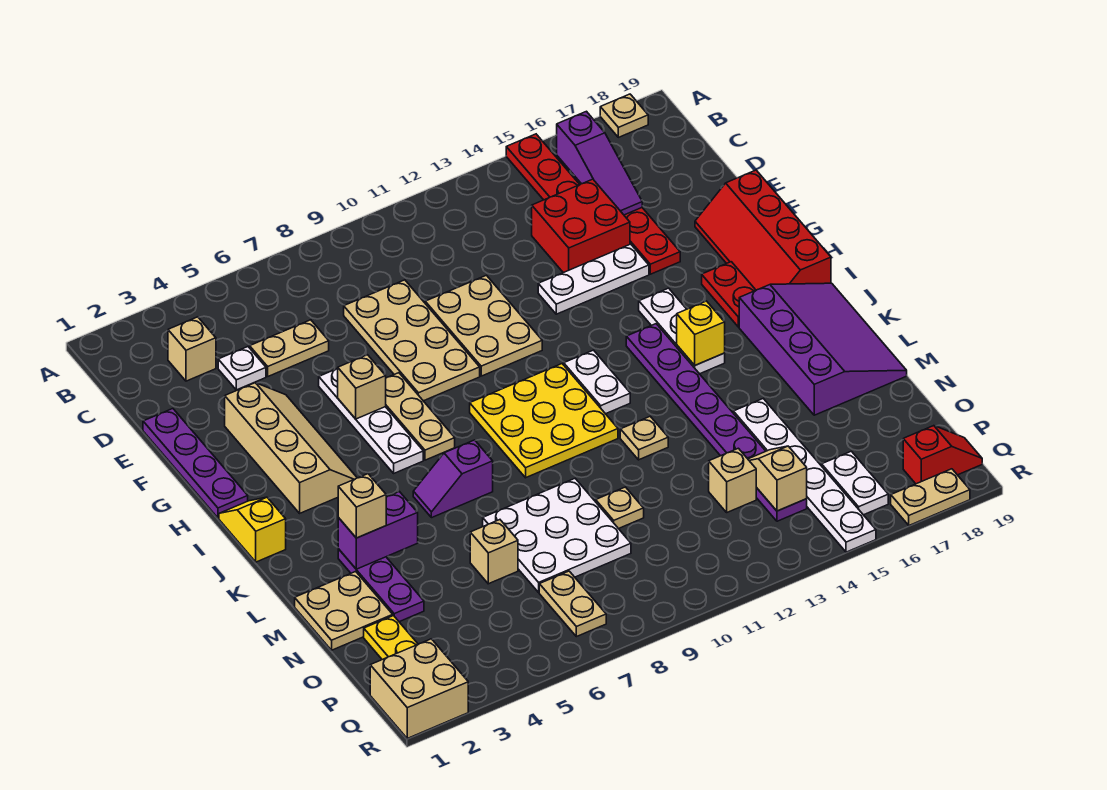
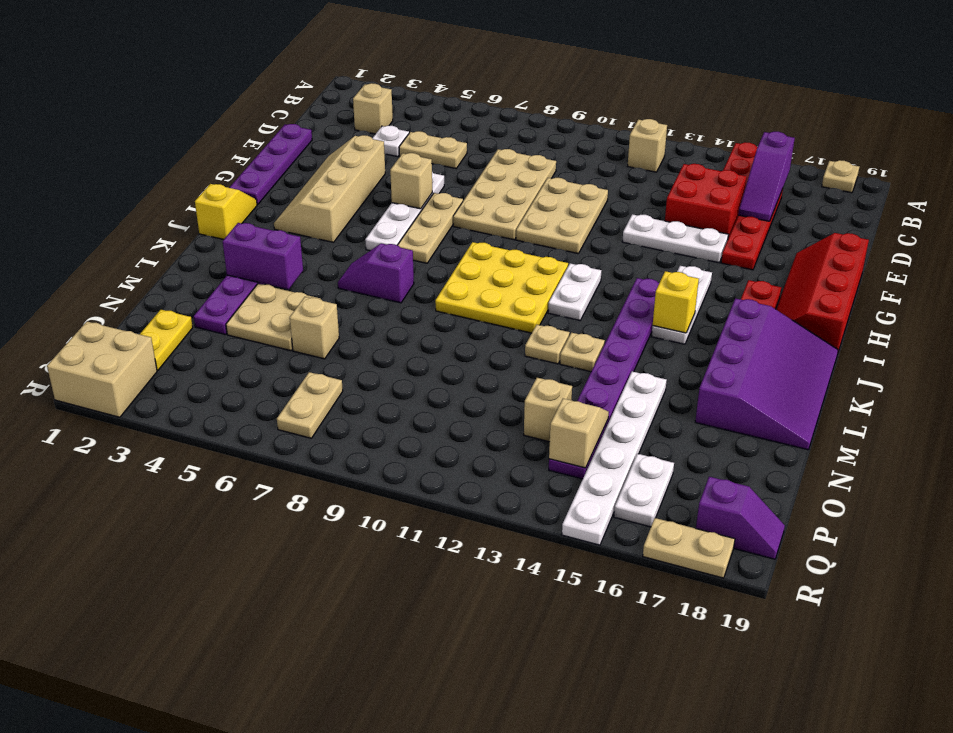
tan slope F3:I4 level 1 top 3 -> tan slope F3:I4 level 1 top 4
tan brick L3 level 3 -> tan brick B12 level 1
tan plate M1:N2 level 1 -> tan plate M4:N5 level 1
white plate M7:O9 level 1 -> none
tan plate N10 level 1 -> tan plate L13 level 1
red slope Q18:Q19 level 1 top 18 -> purple slope Q18:Q19 level 1 top 18

